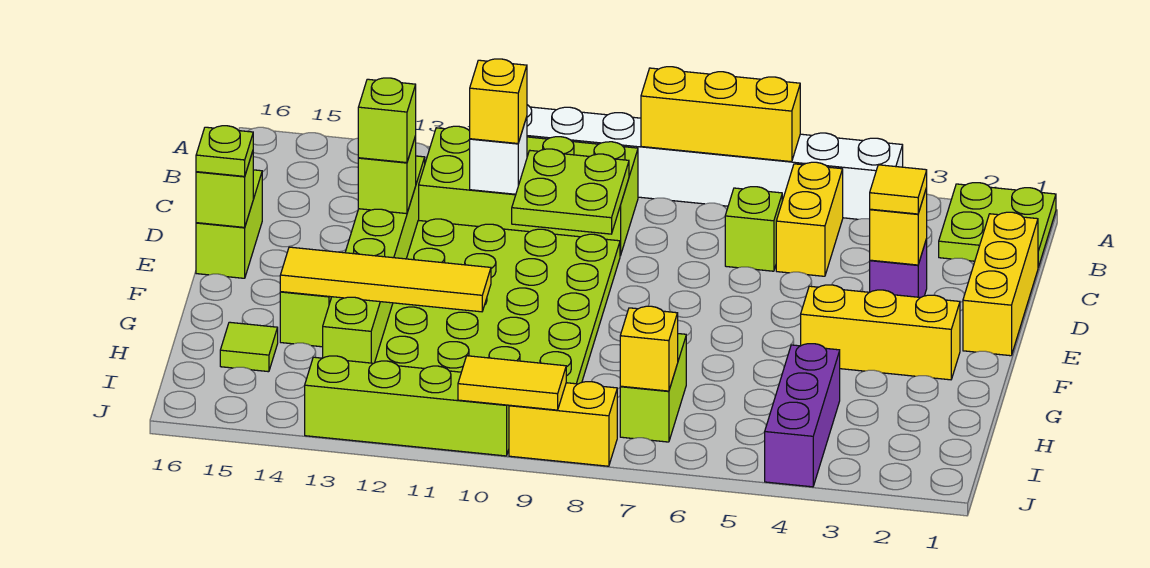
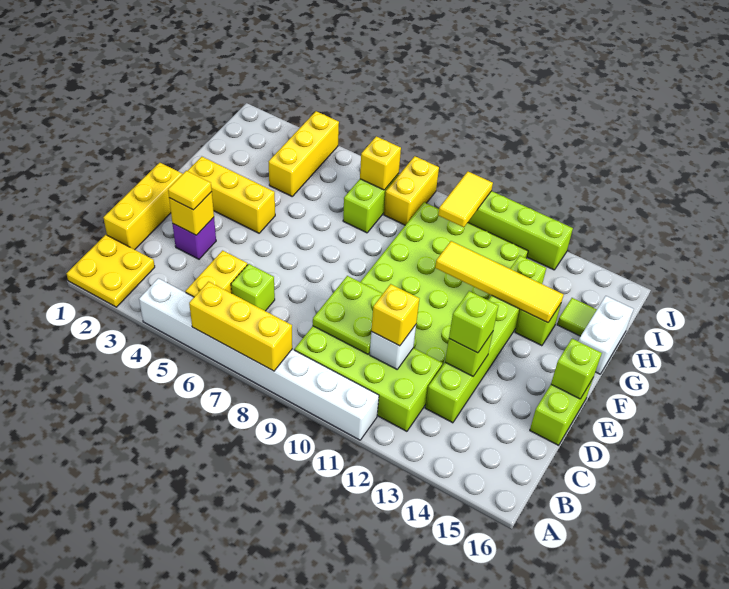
lime plate A1:B2 level 1 -> yellow plate A1:B2 level 1
lime plate E16 level 3 -> none
none -> white brick G16:H16 level 1
purple brick H4:J4 level 1 -> yellow brick H4:J4 level 1
yellow brick J8:J9 level 1 -> yellow brick I8:J8 level 1
yellow tile J9:J10 level 2 -> yellow tile I10:J10 level 2

